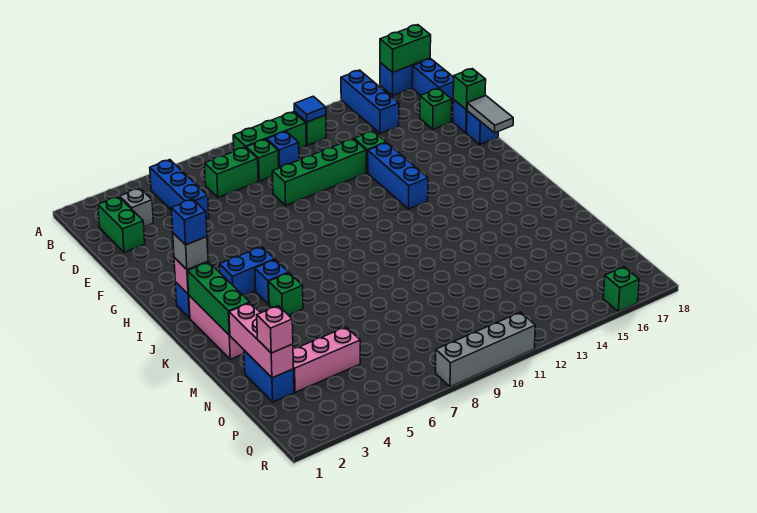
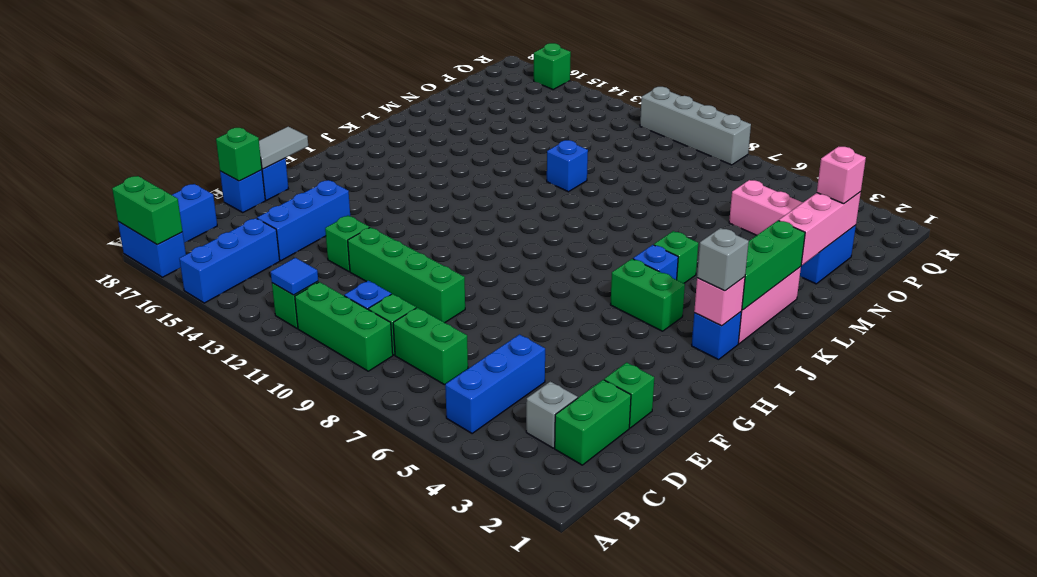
green brick D17 level 1 -> green brick E2 level 1
blue brick F13:H13 level 1 -> blue brick D15:F15 level 1
blue brick I2 level 4 -> blue brick M11 level 1
blue brick I4:I5 level 1 -> green brick I4:I5 level 1

